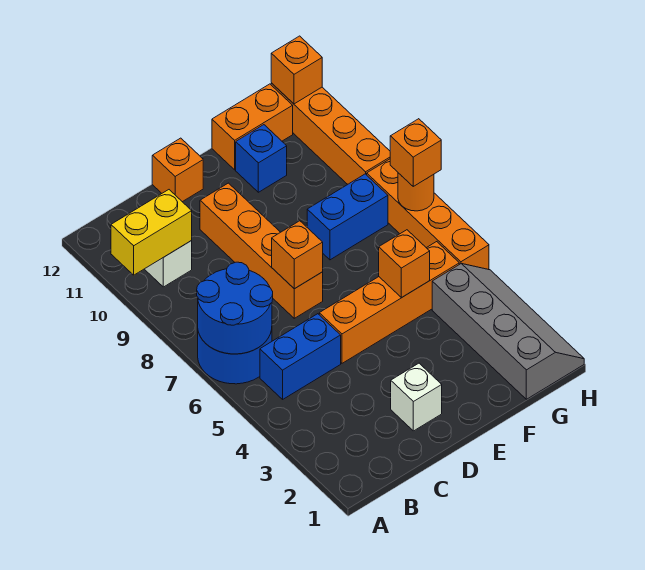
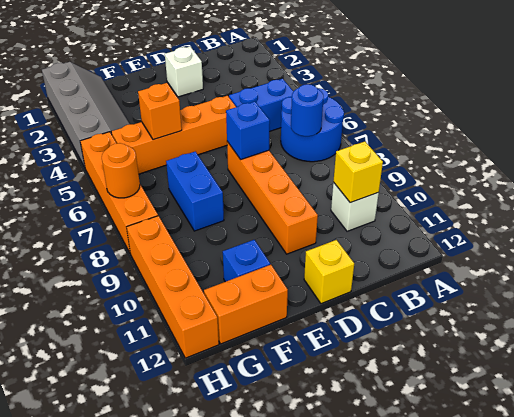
blue round brick A6:B7 level 2 -> blue round brick B7 level 2
yellow brick A10:B10 level 2 -> yellow brick B10 level 2
orange brick D7 level 2 -> blue brick D7 level 2
orange brick D12 level 1 -> yellow brick D12 level 1
blue brick F8:G8 level 1 -> blue brick F7:F8 level 1
grey slope G1:H4 level 1 top G -> grey slope G1:H4 level 1 top H
orange brick H7 level 3 -> none
orange brick H12 level 2 -> none

